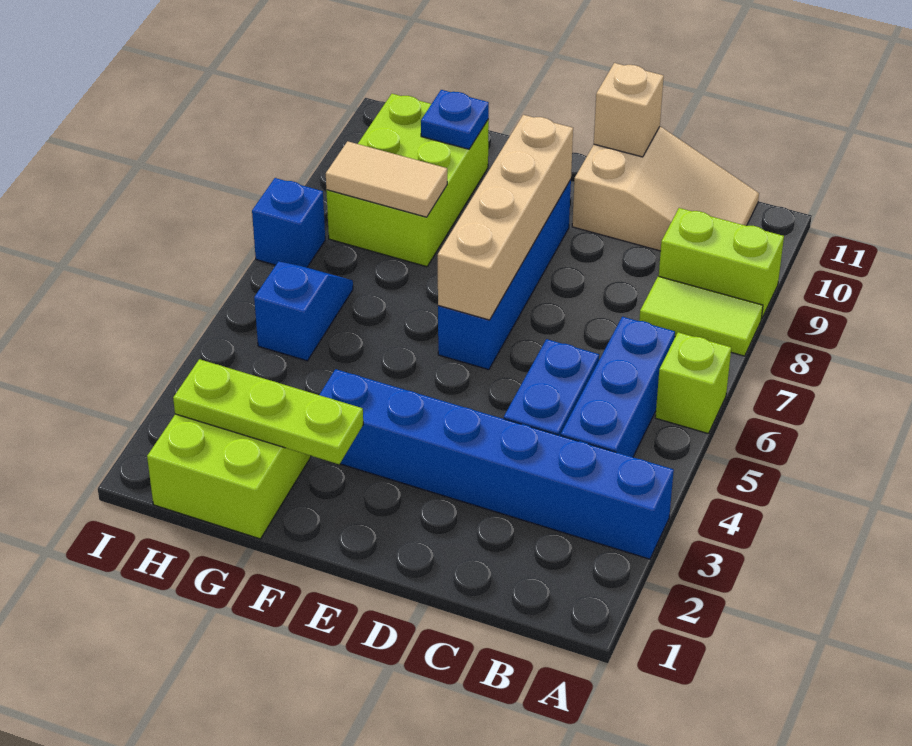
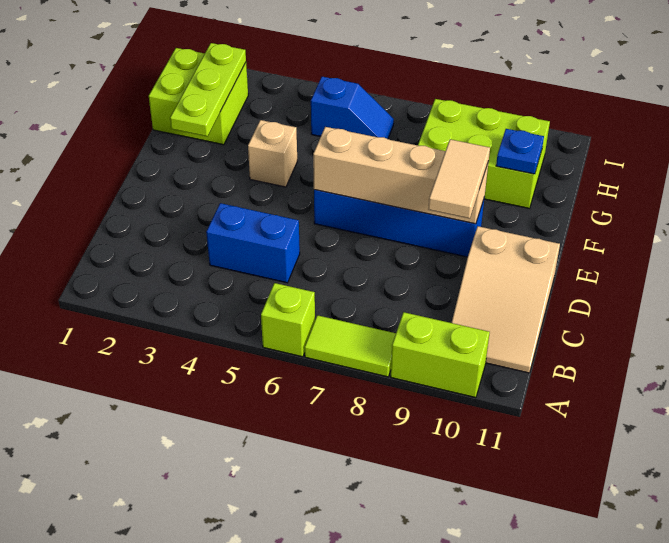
blue brick A3:F3 level 1 -> none
lime tile A8:B8 level 1 -> lime tile A7:A8 level 1
lime brick A9:B9 level 1 -> lime brick A9:A10 level 1
blue brick B4:B6 level 1 -> none
tan brick D11 level 2 -> tan brick F4 level 1
tan tile G8:H8 level 2 -> tan tile D9:E9 level 3
blue brick I7 level 1 -> none

